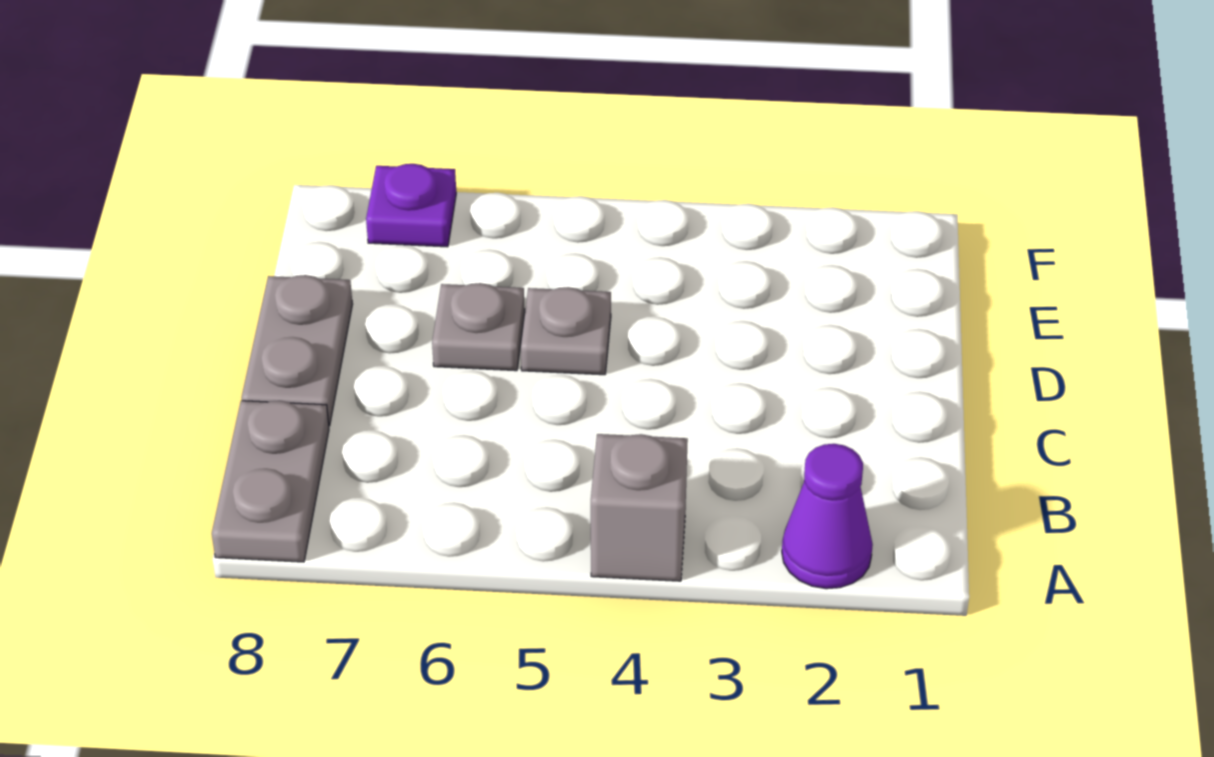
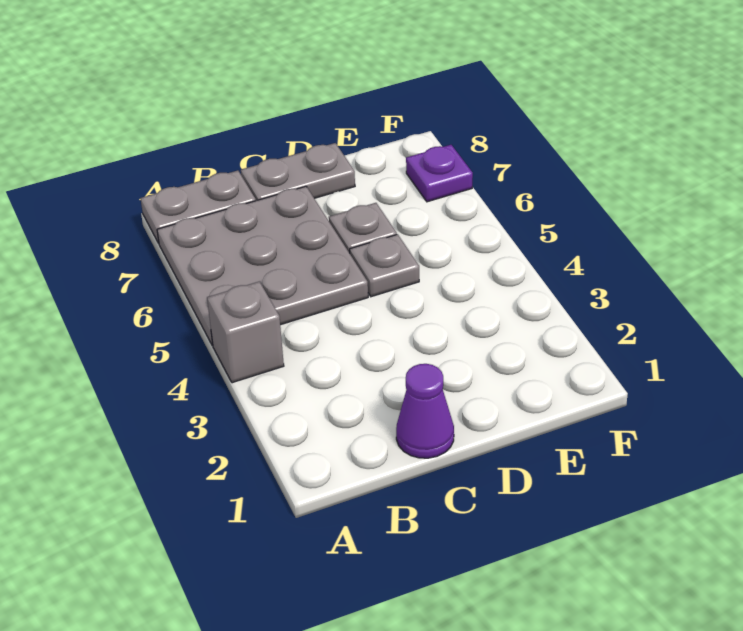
purple cone A2 level 1 -> purple cone C1 level 1
none -> grey plate A5:C7 level 1

